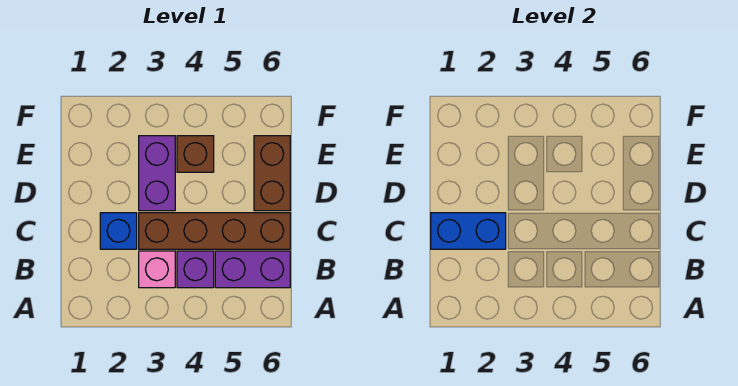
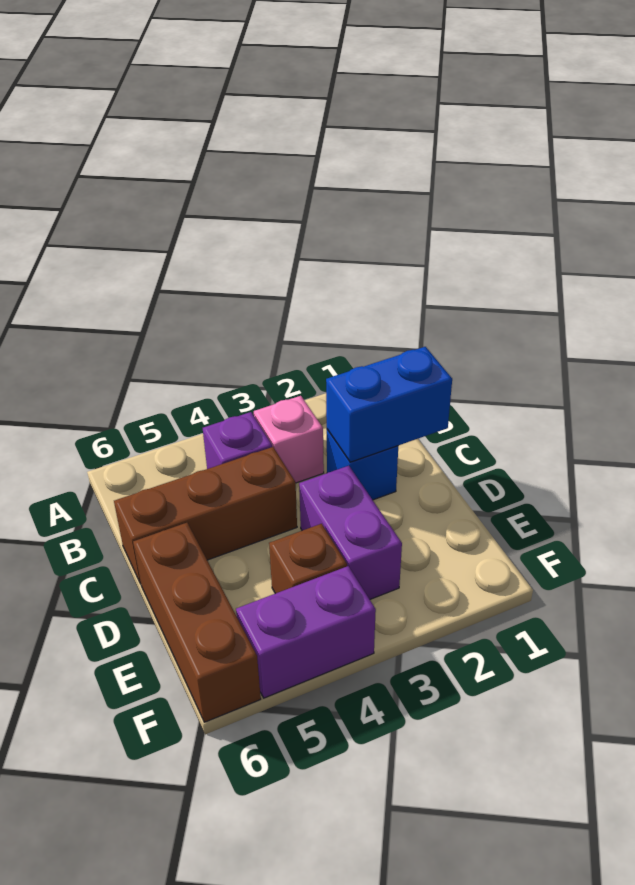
purple brick B5:B6 level 1 -> purple brick F4:F5 level 1
brown brick C3:C6 level 1 -> brown brick C4:C6 level 1
brown brick D6:E6 level 1 -> brown brick D6:F6 level 1

